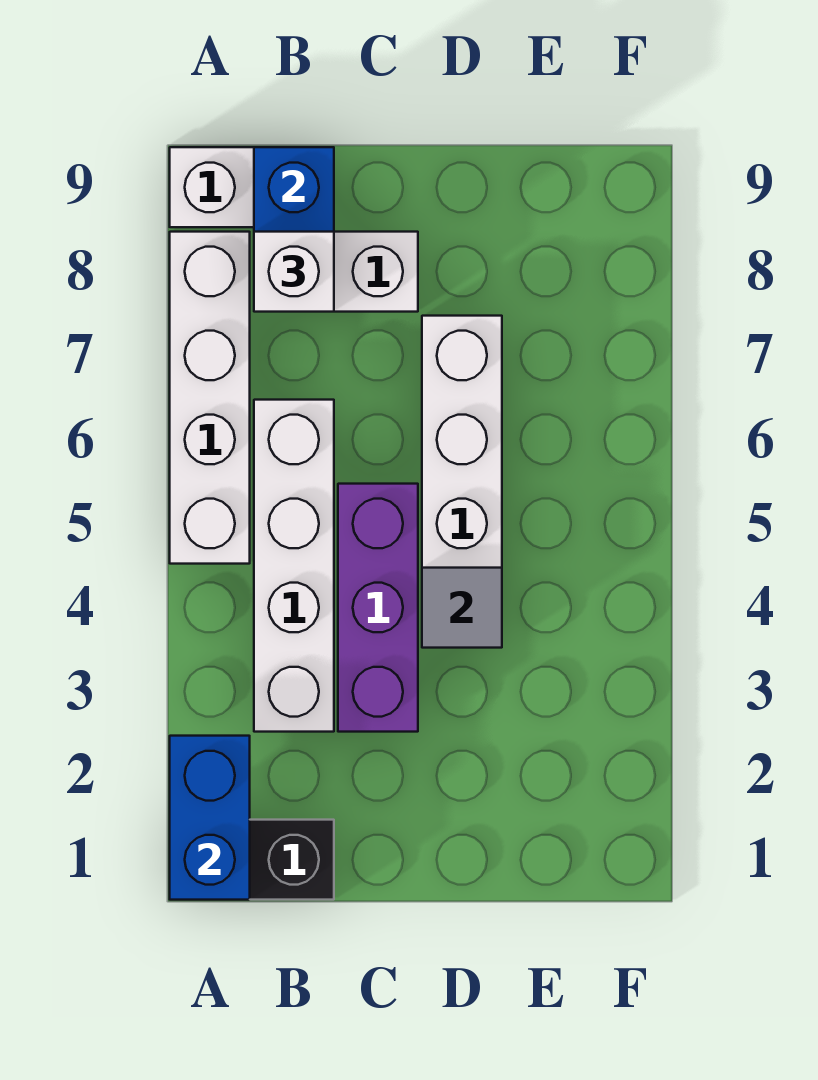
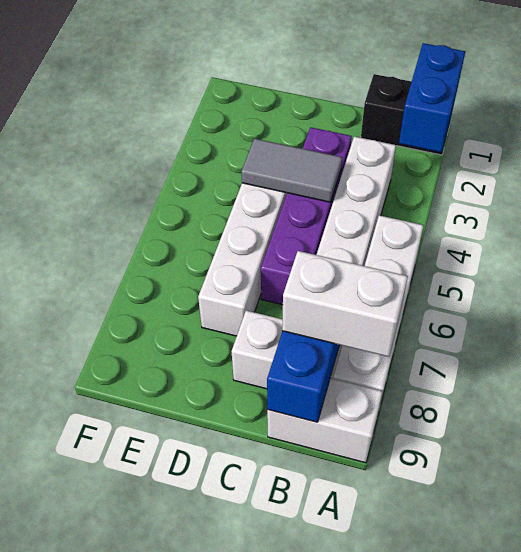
white brick B8 level 3 -> white brick A8:B8 level 3
purple brick C3:C5 level 1 -> purple brick C3:C6 level 1
grey tile D4 level 2 -> grey tile C4:D4 level 2

